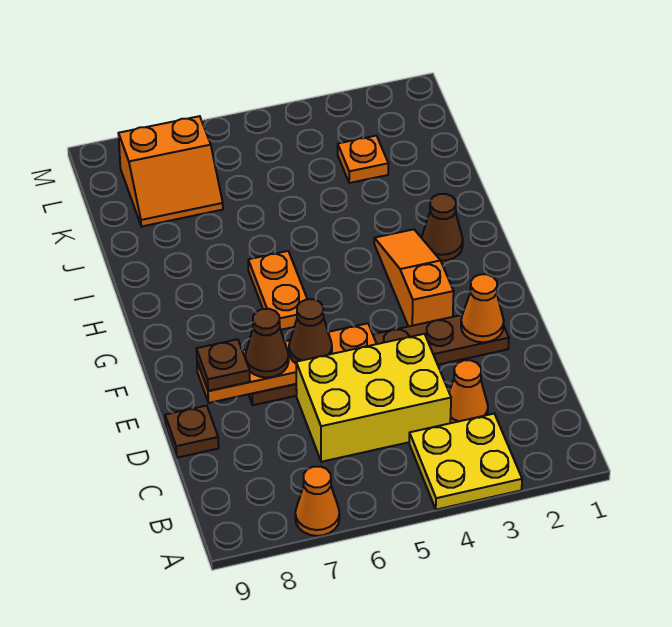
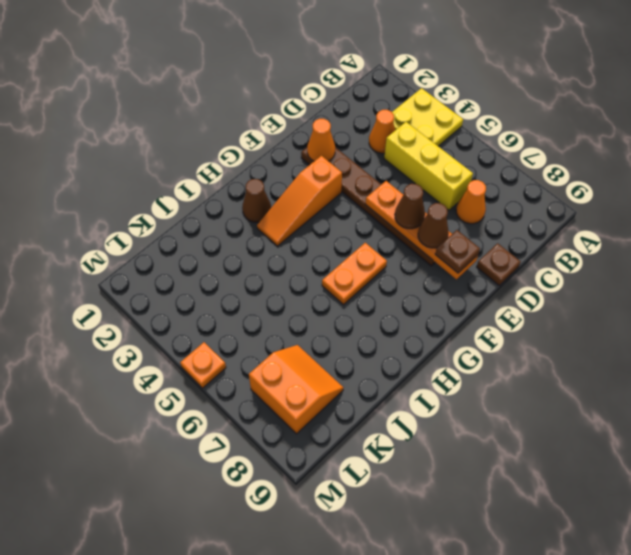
orange cone A7 level 1 -> orange cone C7 level 1
yellow brick C4:D6 level 1 -> yellow brick C4:C6 level 1
orange plate K3 level 1 -> orange plate M5 level 1

